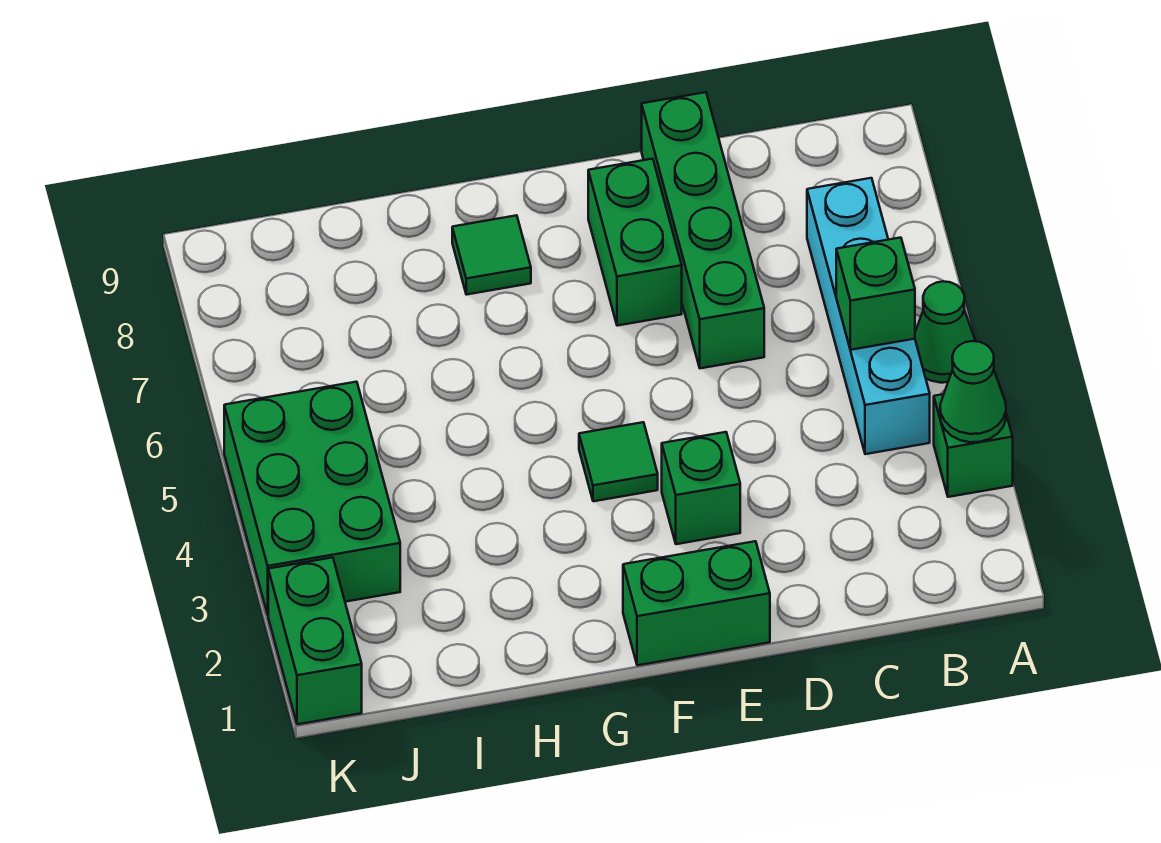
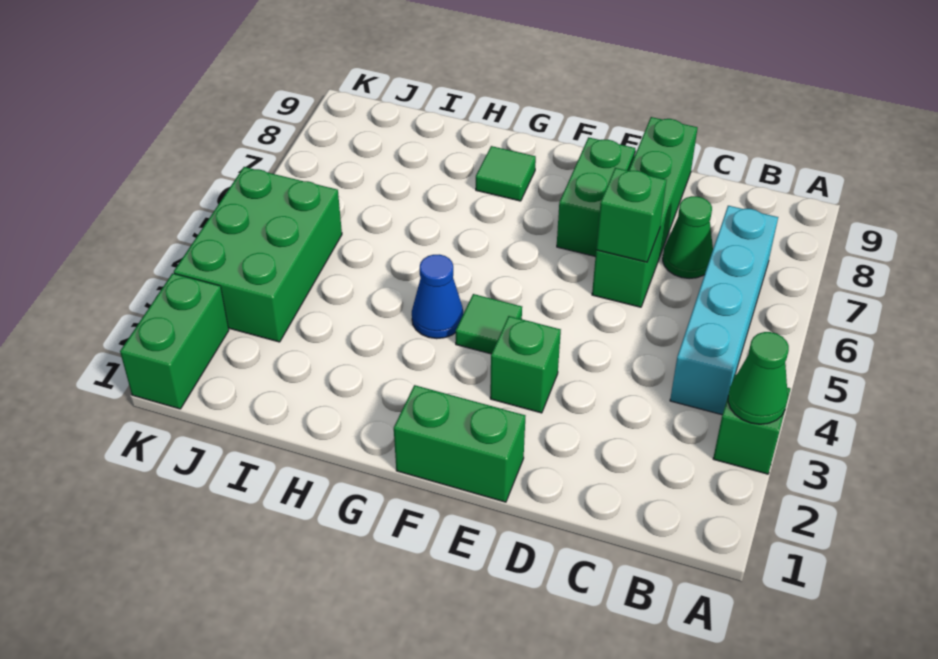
green cone A5 level 1 -> green cone C7 level 1
green brick B5 level 2 -> green brick D6 level 2
none -> blue cone G4 level 1

